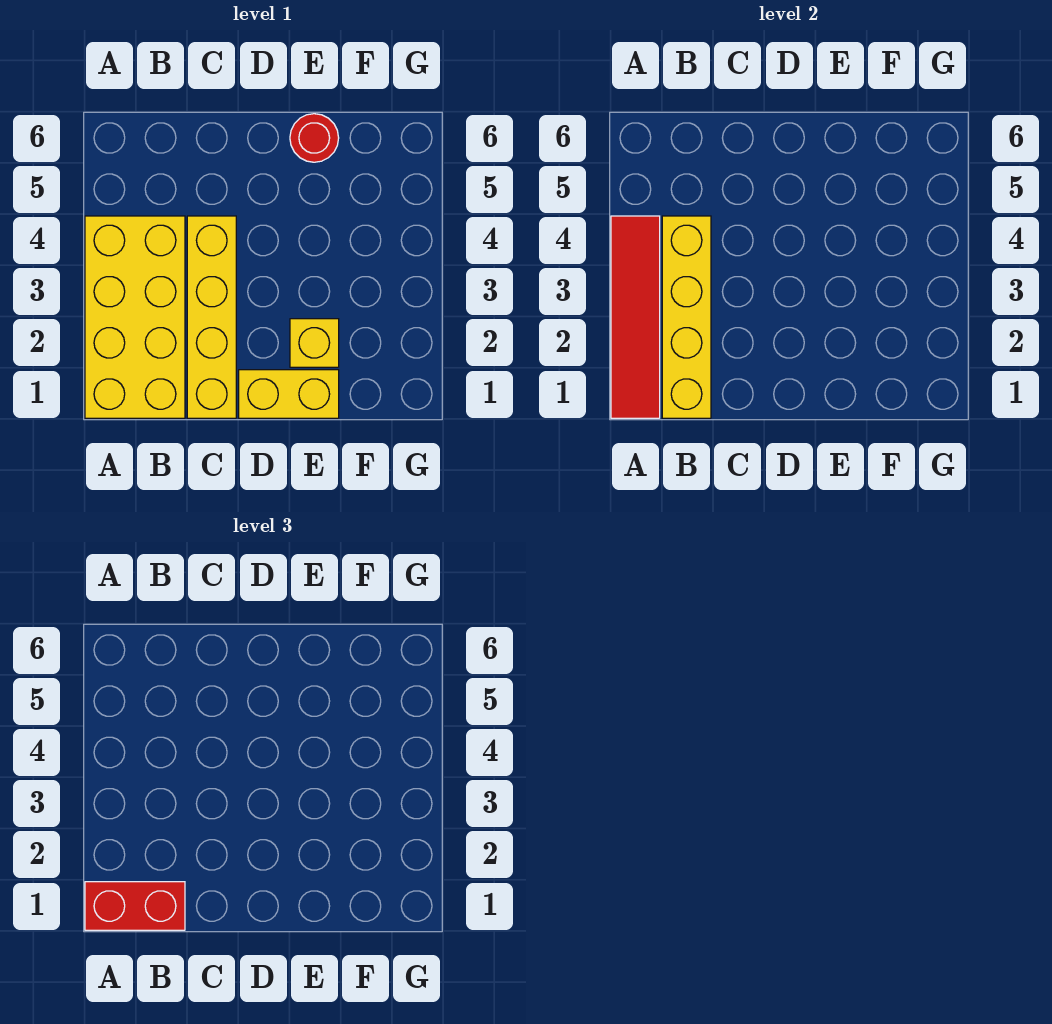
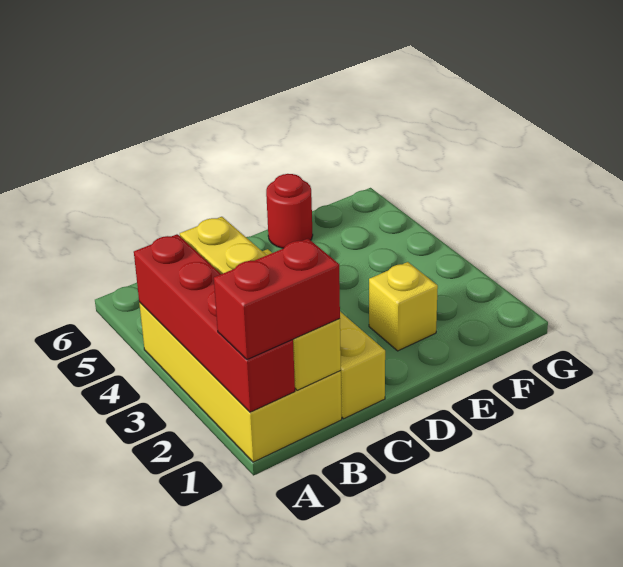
red tile A1:A4 level 2 -> red brick A1:A4 level 2
yellow brick D1:E1 level 1 -> none

